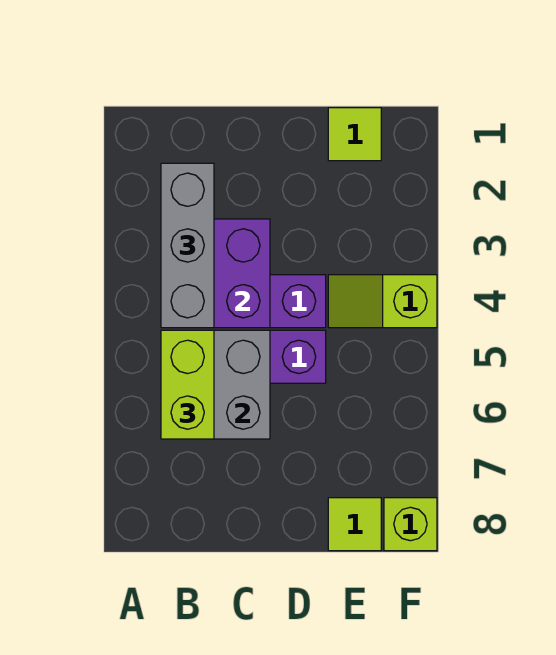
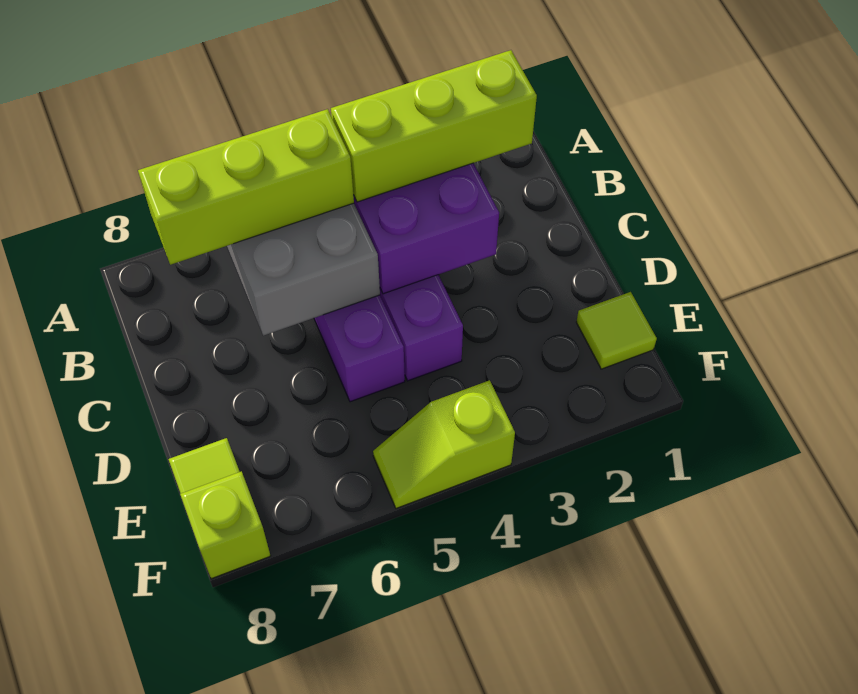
grey brick B2:B4 level 3 -> lime brick B2:B4 level 3
lime brick B5:B6 level 3 -> lime brick B5:B7 level 3
lime slope E4:F4 level 1 top F -> lime slope F4:F5 level 1 top 4

